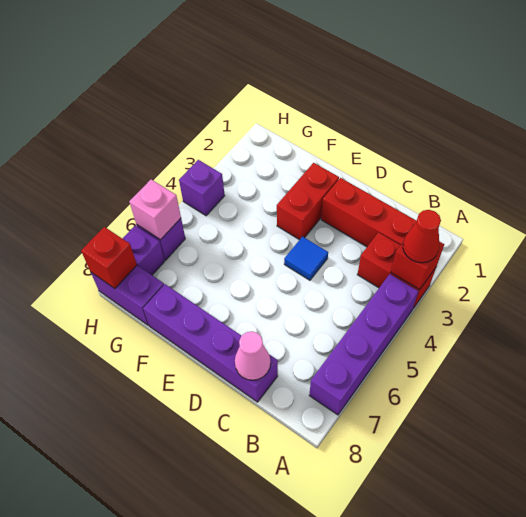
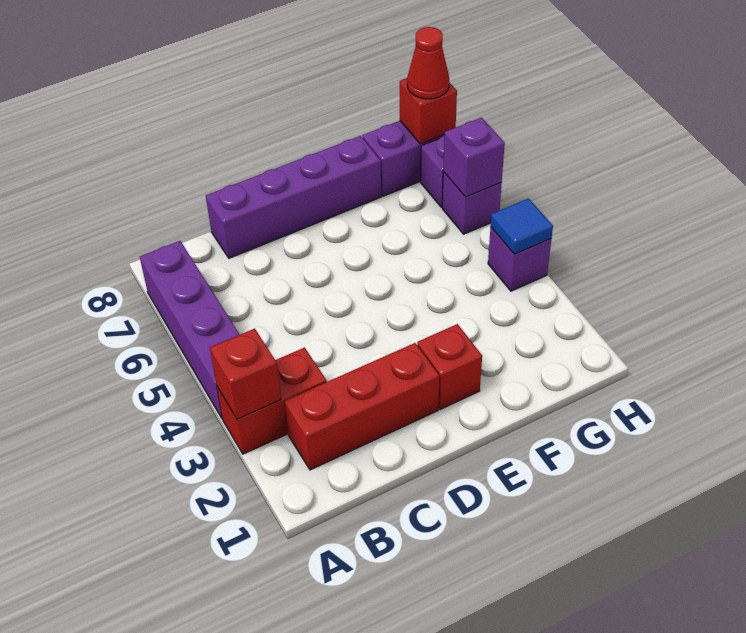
red cone A3 level 3 -> red cone H8 level 3
pink cone C8 level 2 -> none
blue tile D4 level 1 -> blue tile H4 level 2
red brick E2:E3 level 1 -> red brick E2 level 1
pink brick H6 level 2 -> purple brick H6 level 2

